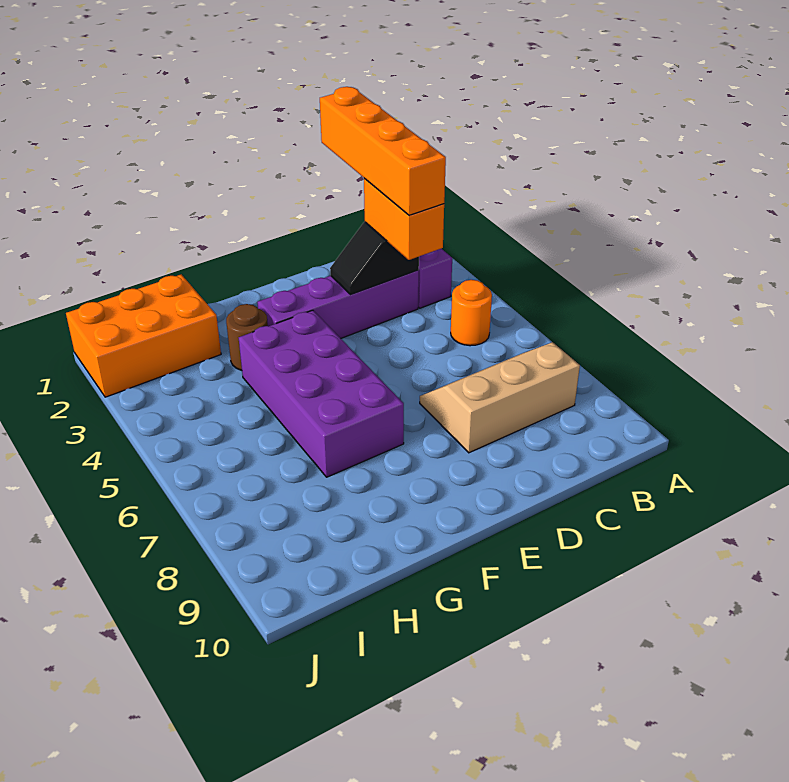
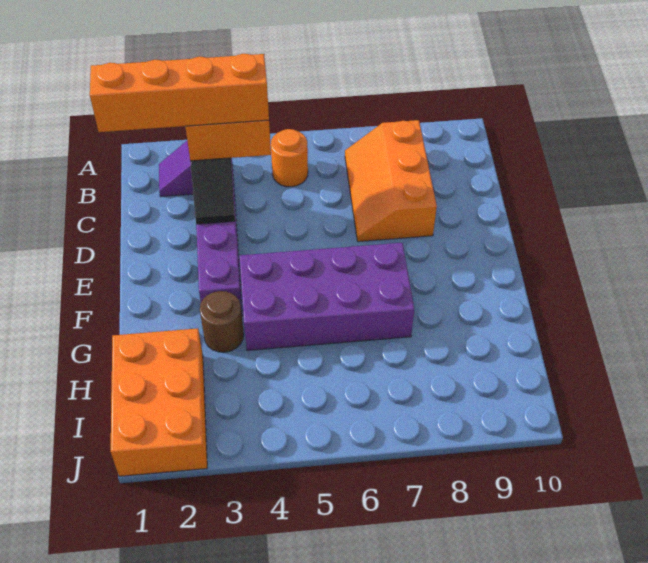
tan slope B7:D8 level 1 top 8 -> orange slope B7:D8 level 1 top 8

